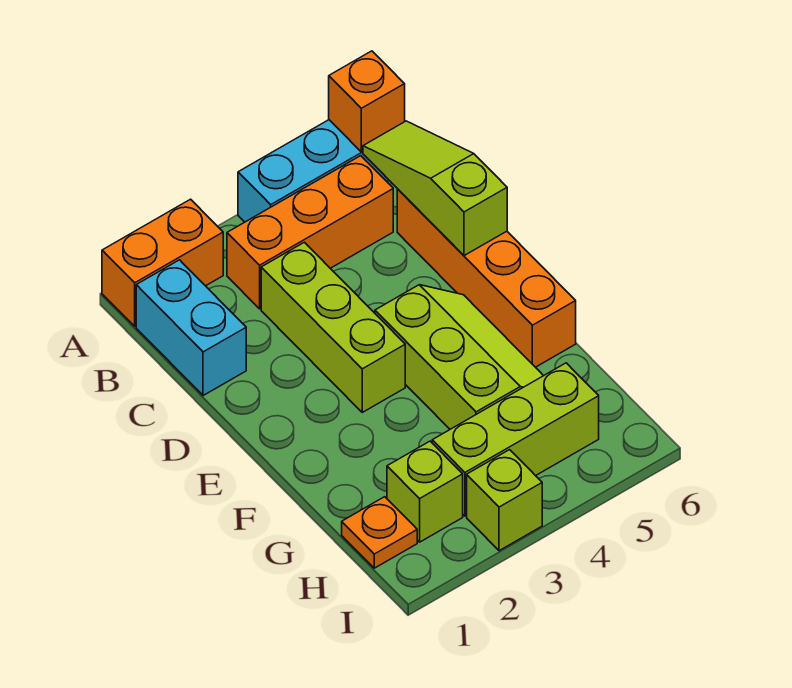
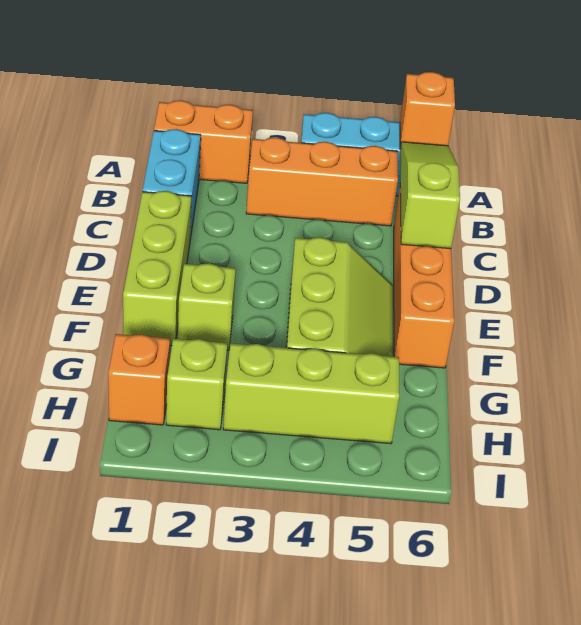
lime brick C3:E3 level 1 -> lime brick D1:F1 level 1
orange plate H1 level 1 -> orange brick H1 level 1
lime brick I3 level 1 -> lime brick F2 level 1

